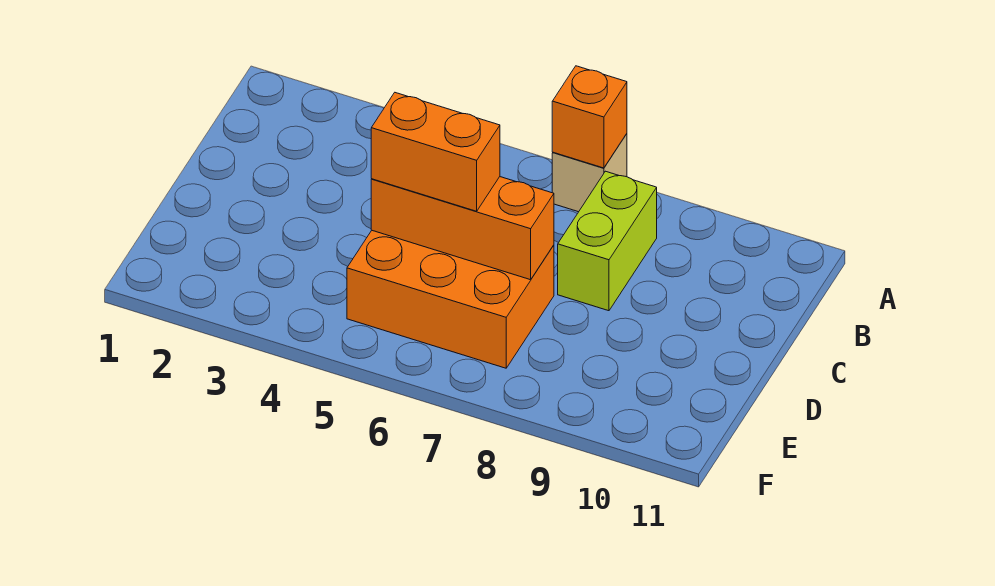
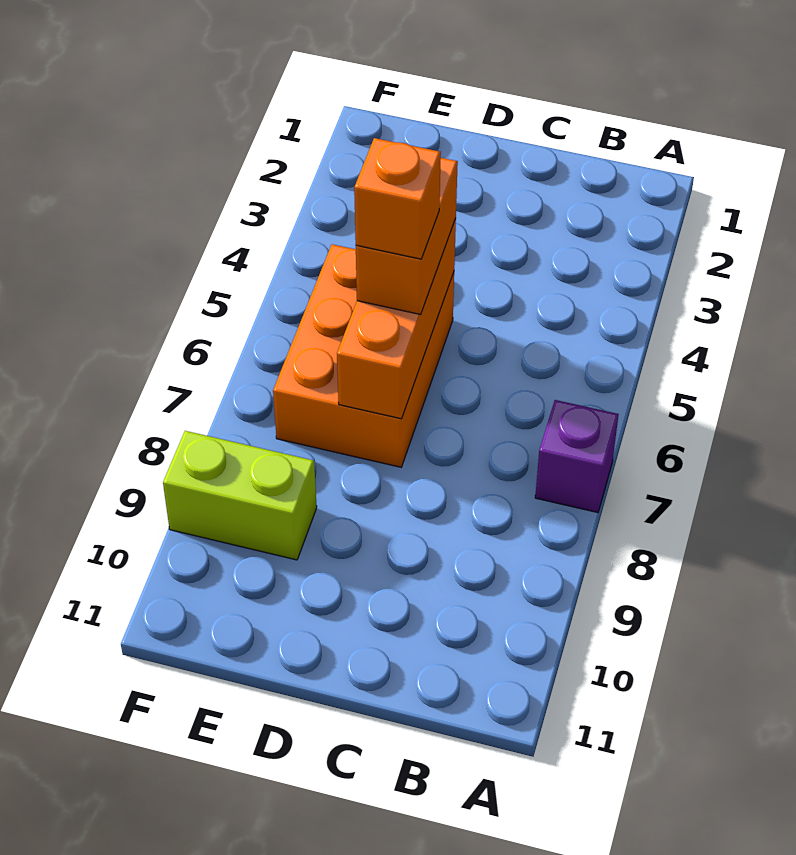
tan brick A7 level 1 -> purple brick A7 level 1
orange brick A7 level 2 -> orange brick D6 level 4
lime brick B8:C8 level 1 -> lime brick E9:F9 level 1

